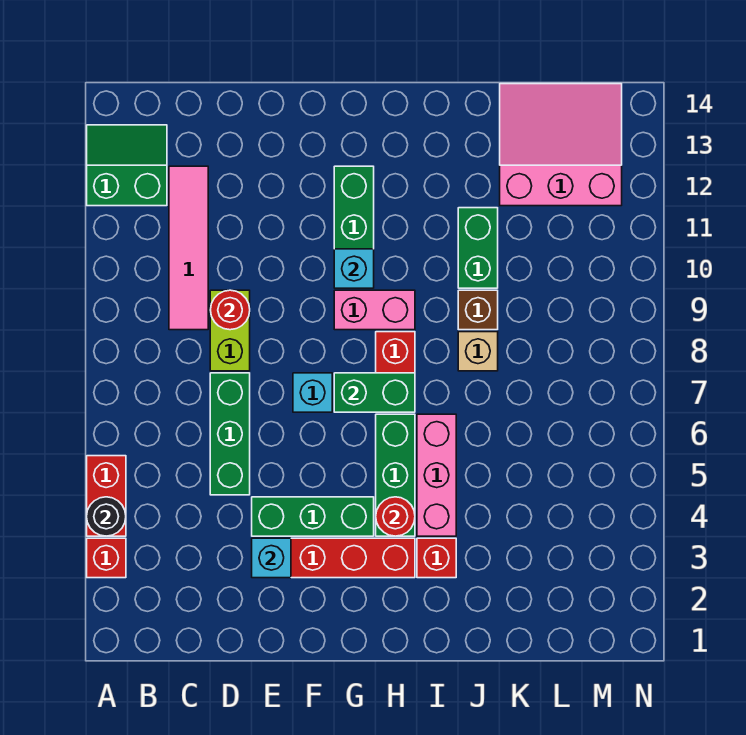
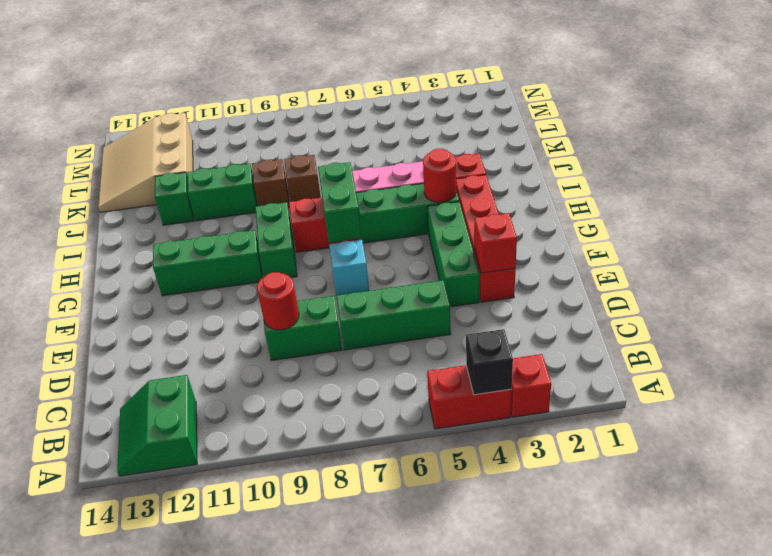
black round brick A4 level 2 -> black brick A4 level 2
pink tile C9:C12 level 1 -> none
lime brick D8:D9 level 1 -> green brick D8:D9 level 1
cyan brick E3 level 2 -> red brick E3 level 2
pink brick G9:H9 level 1 -> green brick G9:H9 level 1
cyan brick G10 level 2 -> none
tan brick J8 level 1 -> brown brick J8 level 1
none -> green brick J12 level 1
pink slope K12:M14 level 1 top 12 -> tan slope K12:M14 level 1 top 12

